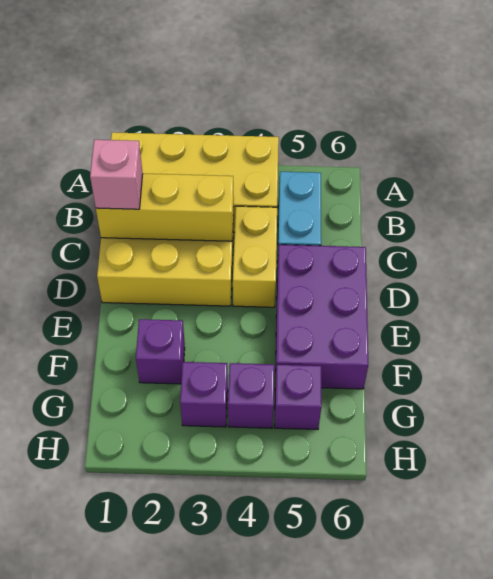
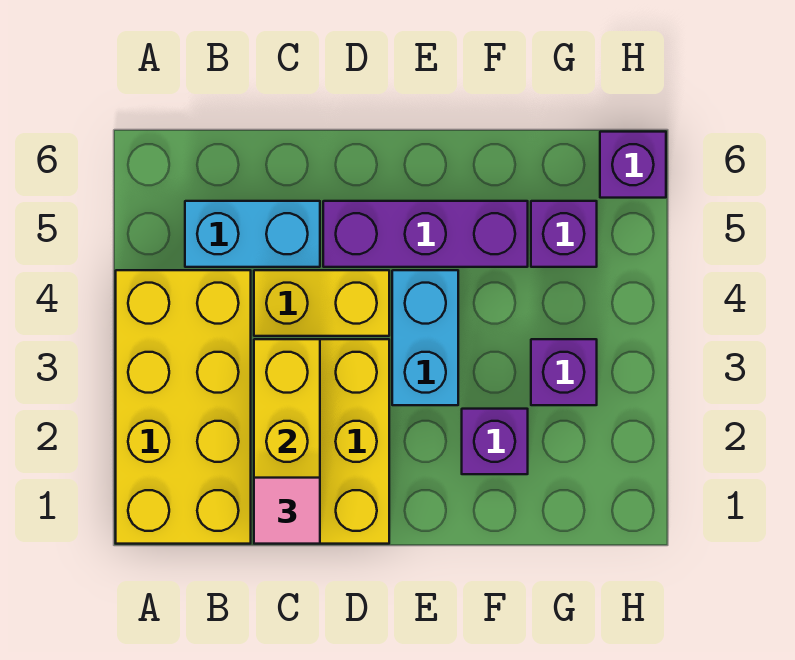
pink brick C1 level 3 -> pink tile C1 level 3
purple brick D5:F6 level 1 -> purple brick D5:F5 level 1
none -> cyan brick E3:E4 level 1
purple brick G4 level 1 -> purple brick H6 level 1

